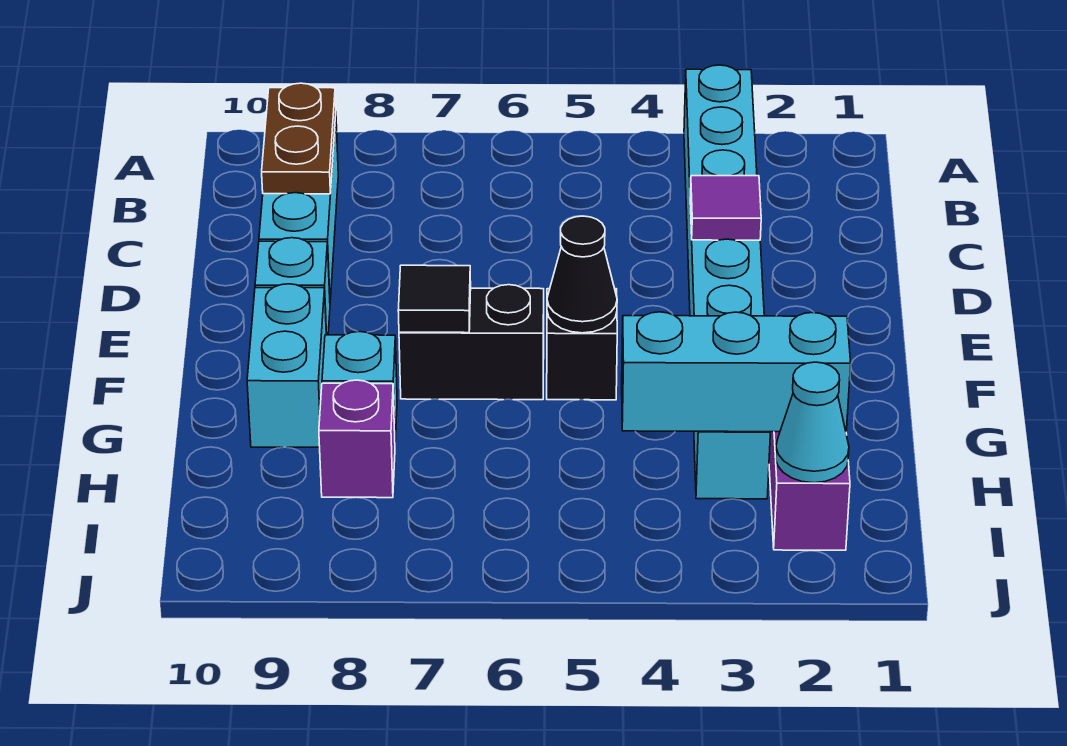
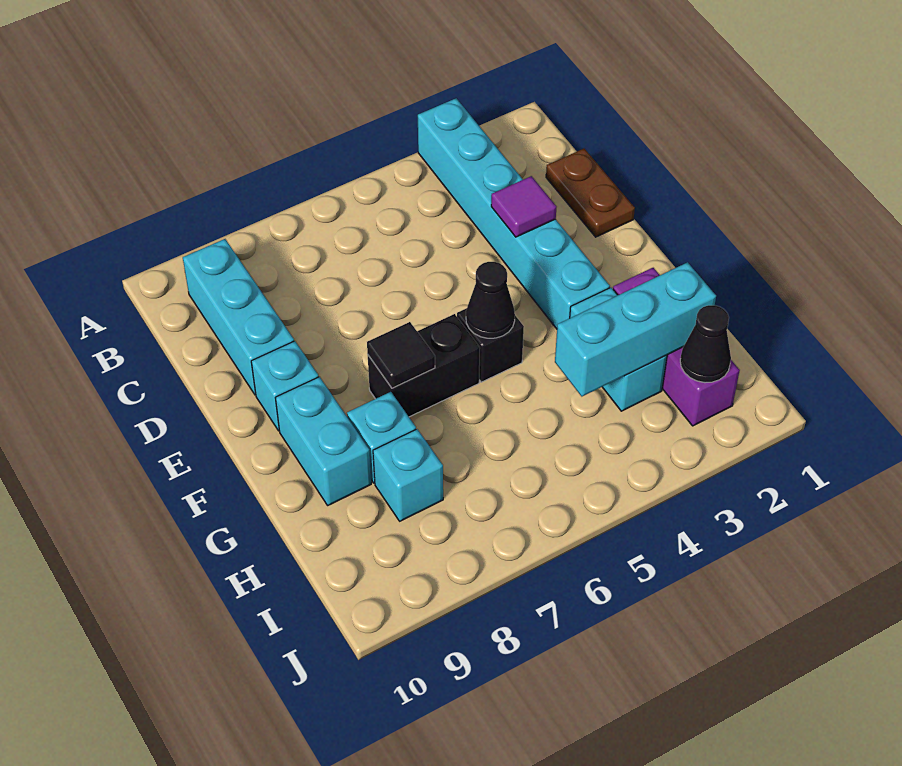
brown plate B9:C9 level 2 -> brown plate C1:D1 level 1
purple brick H8 level 1 -> cyan brick H8 level 1
cyan cone I2 level 2 -> black cone I2 level 2

